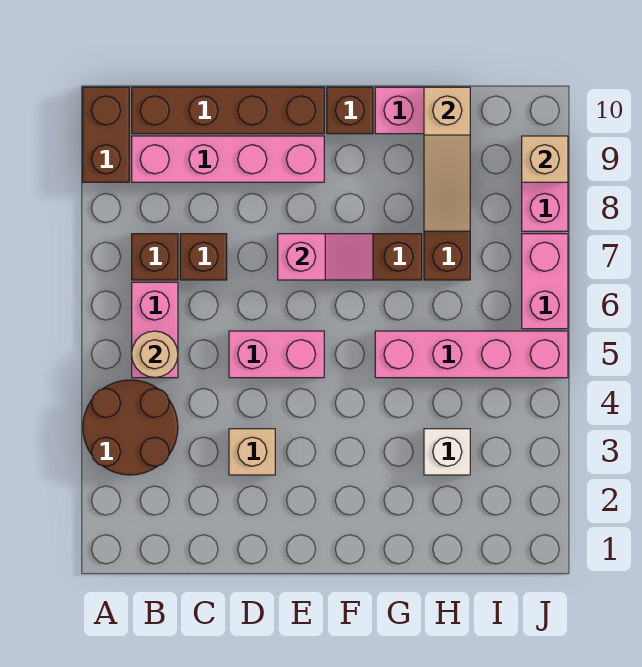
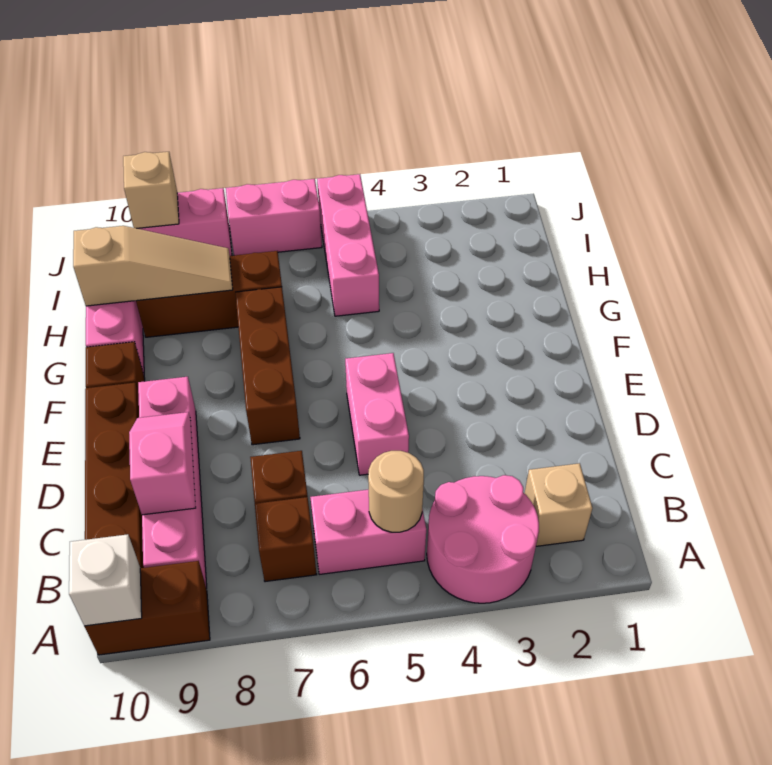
brown round brick A3:B4 level 1 -> pink round brick A3:B4 level 1
tan brick D3 level 1 -> tan brick B2 level 1
pink slope E7:F7 level 2 top E -> pink slope C9:D9 level 2 top C
pink brick G5:J5 level 1 -> pink brick H5:J5 level 1
white brick H3 level 1 -> white brick A10 level 2

